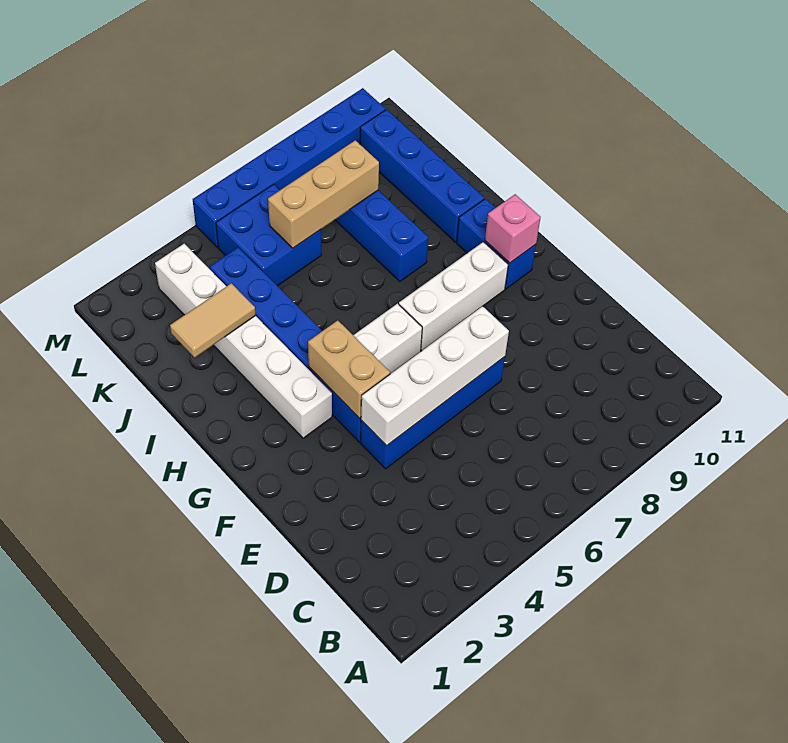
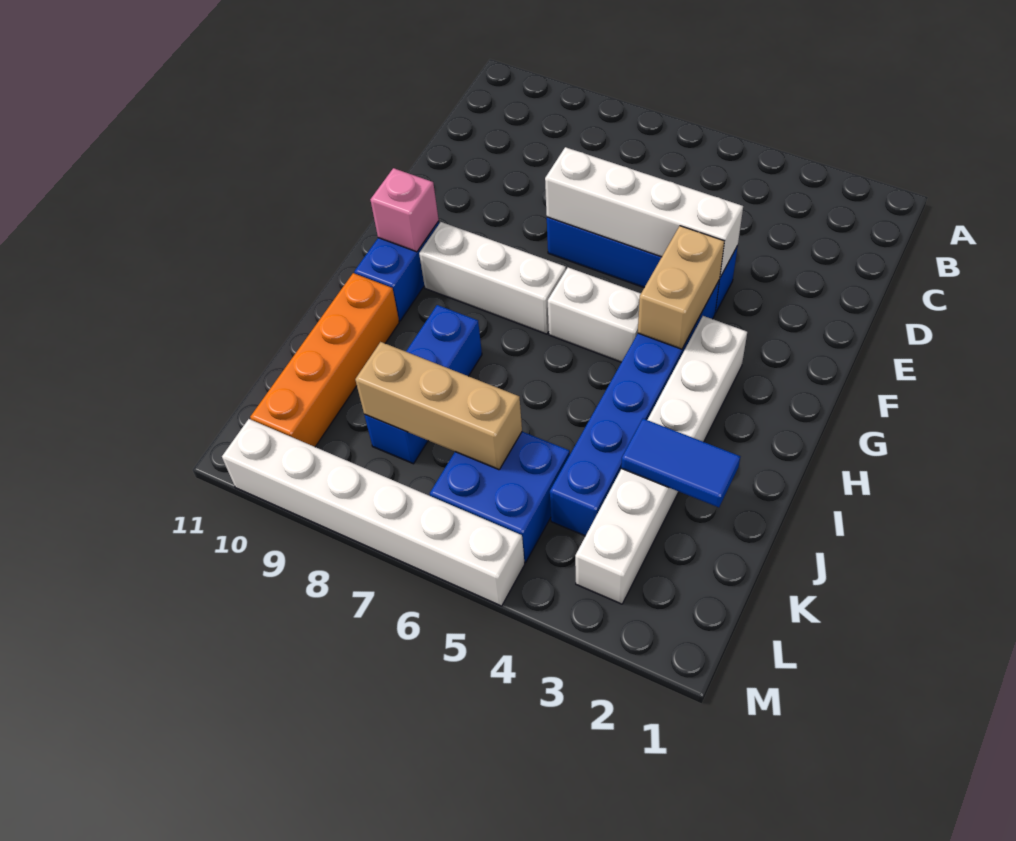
blue brick I10:L10 level 1 -> orange brick I10:L10 level 1
tan tile J2:J3 level 2 -> blue tile J2:J3 level 2
blue brick M5:M10 level 1 -> white brick M5:M10 level 1

